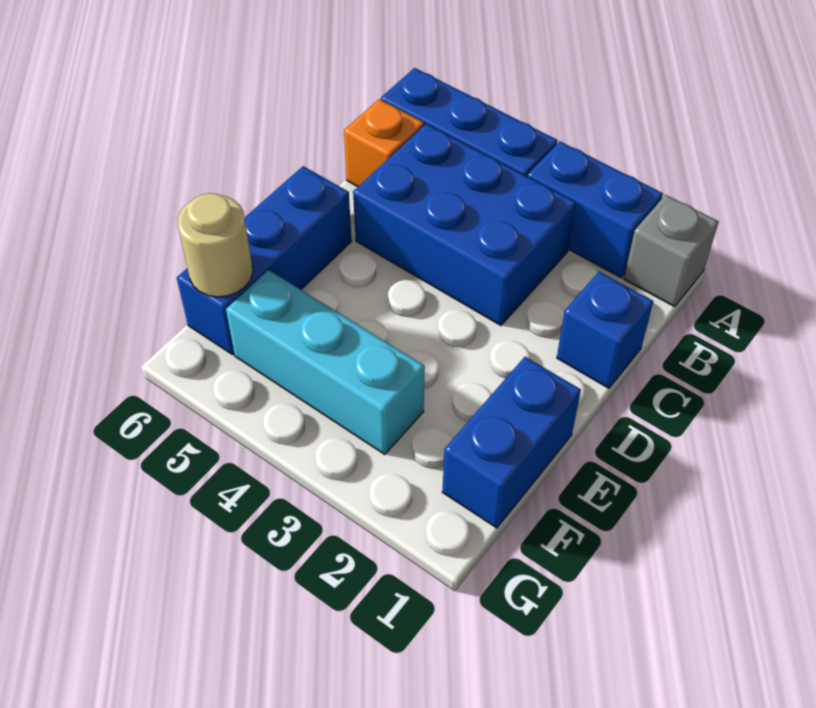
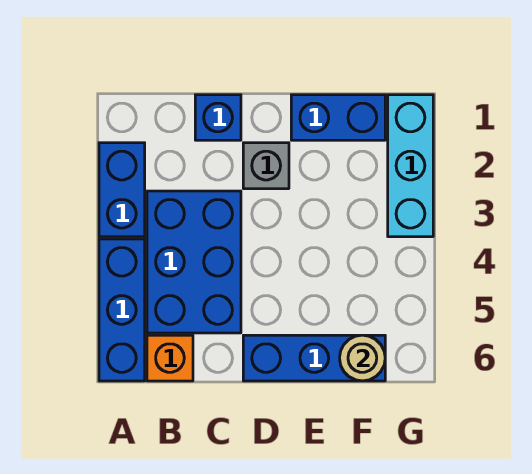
grey brick A1 level 1 -> grey brick D2 level 1
cyan brick F3:F5 level 1 -> cyan brick G1:G3 level 1

